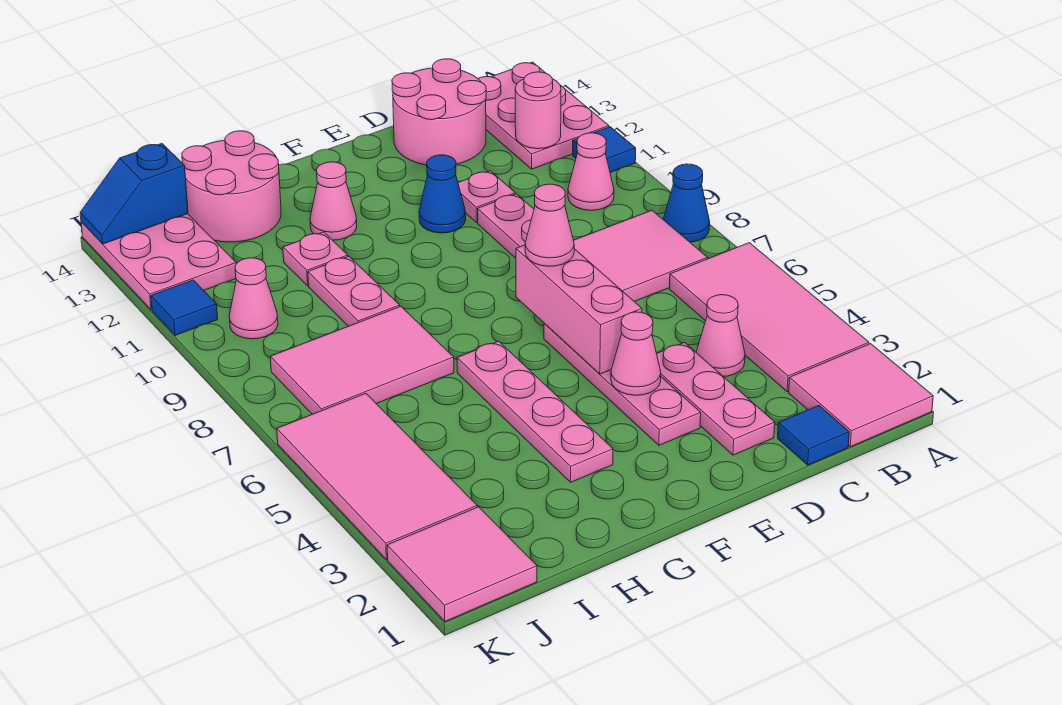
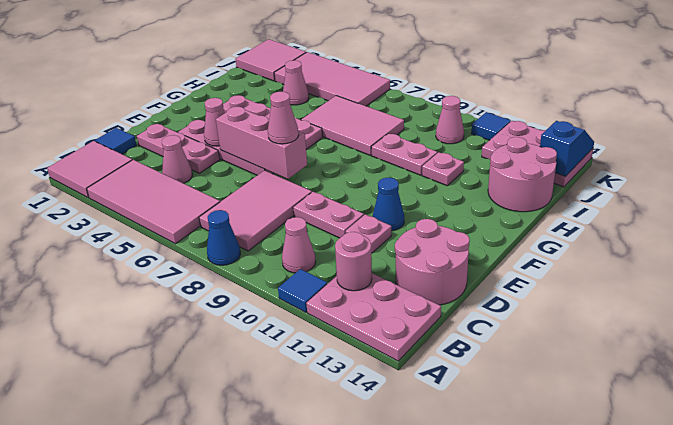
pink cone G12 level 1 -> pink cone I4 level 1
pink tile H7:J8 level 1 -> pink tile H6:I8 level 1

